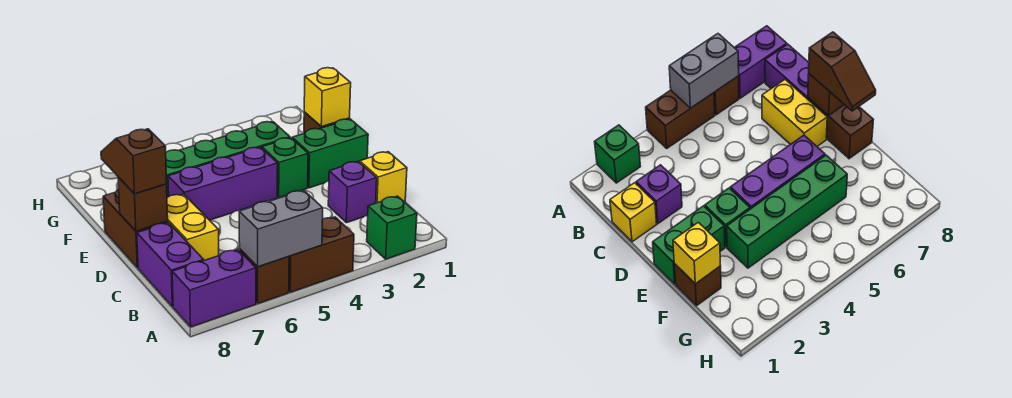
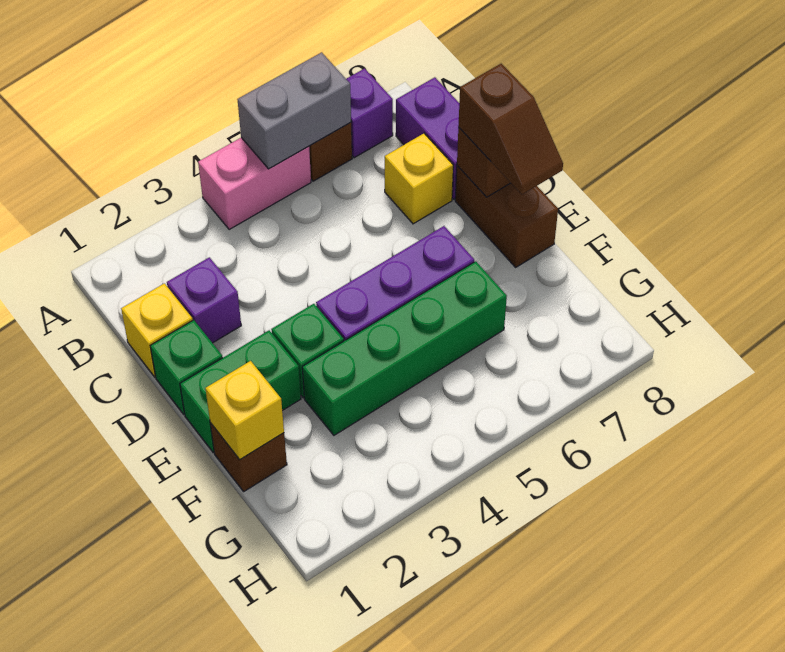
green brick A2 level 1 -> green brick D1 level 1
brown brick A4:A5 level 1 -> pink brick A4:A5 level 1
purple brick A7:A8 level 1 -> purple brick A7 level 1
yellow brick C7:D7 level 1 -> yellow brick C7 level 1

